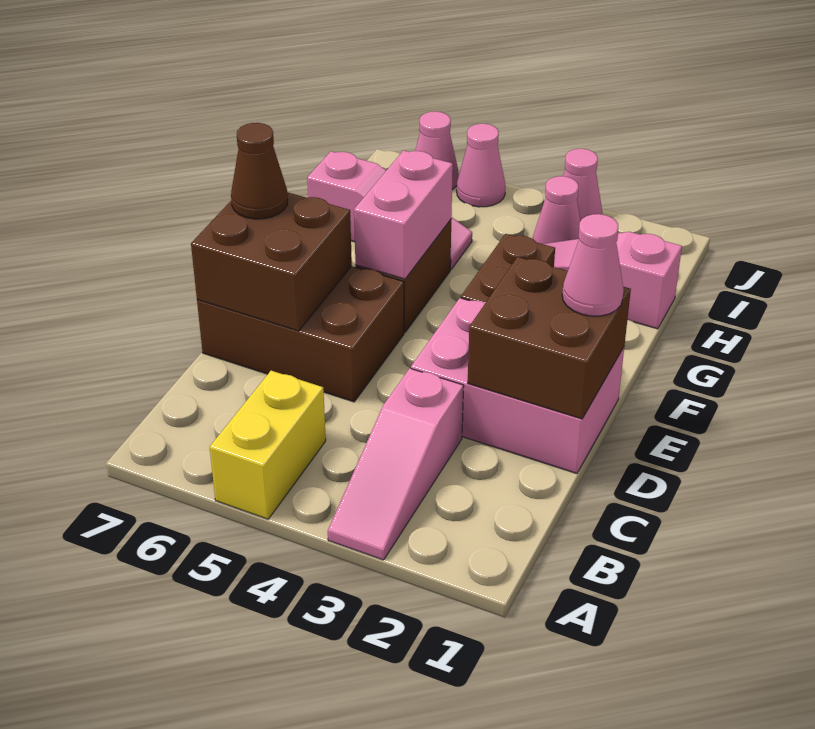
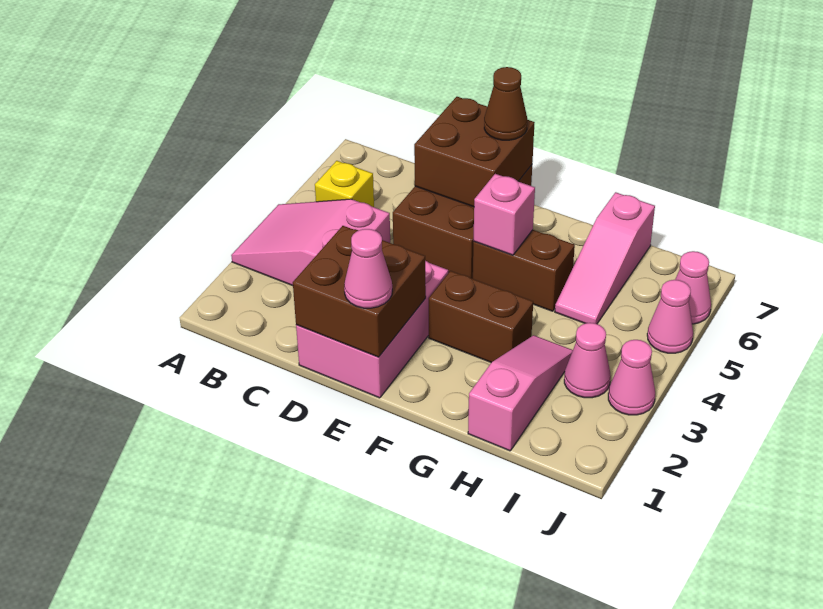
pink slope A3:C3 level 1 top C -> pink slope A3:C4 level 1 top C
yellow brick A5:B5 level 1 -> yellow brick B5 level 1
pink brick F5:G5 level 2 -> pink brick F5 level 2

